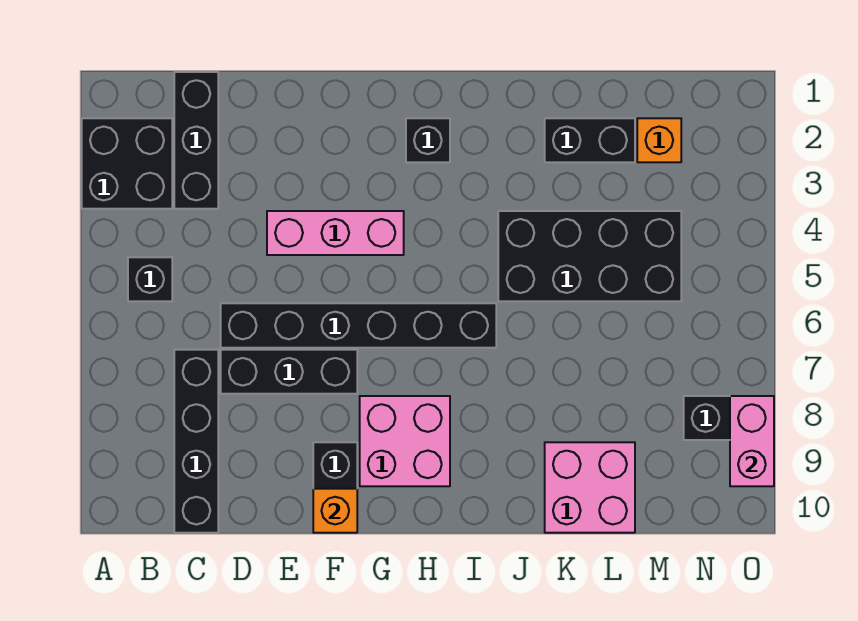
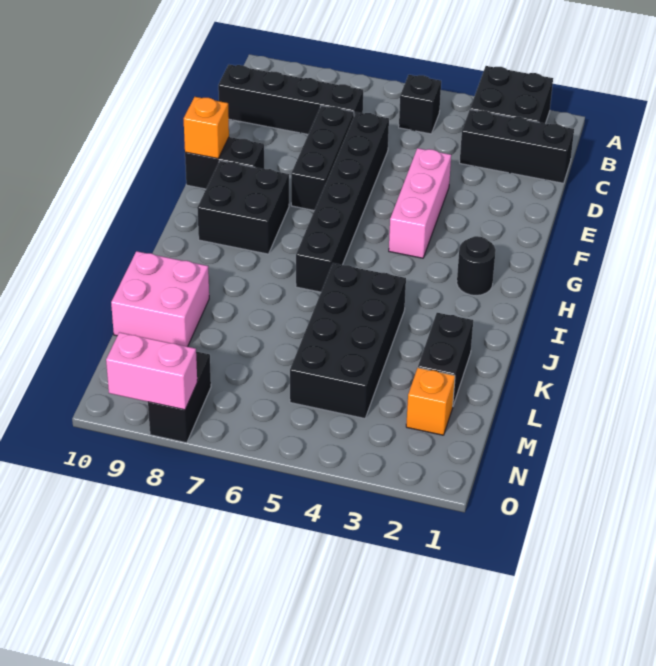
pink brick G8:H9 level 1 -> black brick G8:H9 level 1
black brick H2 level 1 -> black round brick H2 level 1

